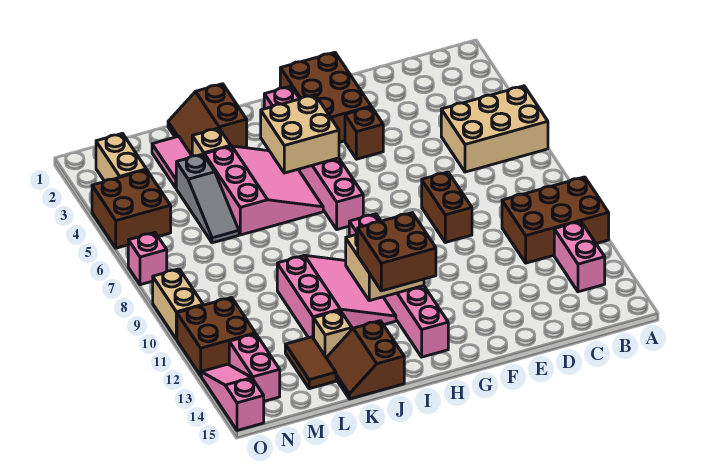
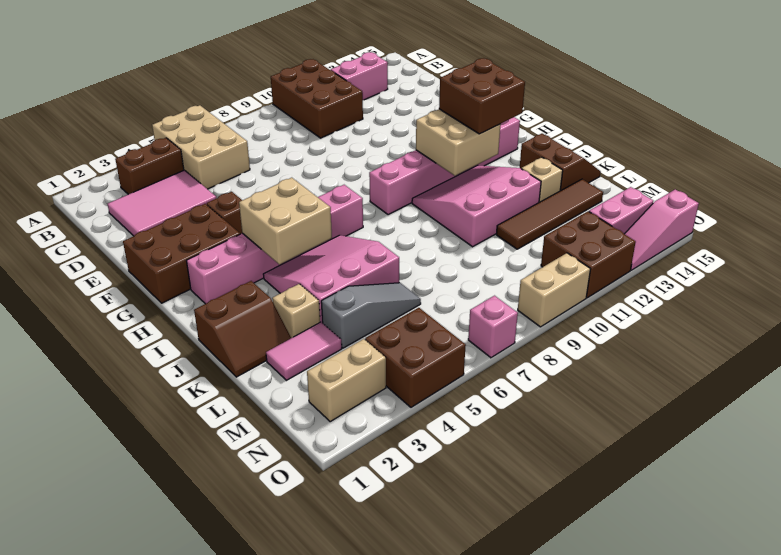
none -> pink tile C2:D4 level 1
brown brick E8:E9 level 1 -> brown brick B3:B4 level 1
brown slope J14:K15 level 1 top J -> brown slope J14:K15 level 1 top 14
brown tile L13:L14 level 1 -> brown tile L11:L14 level 1

